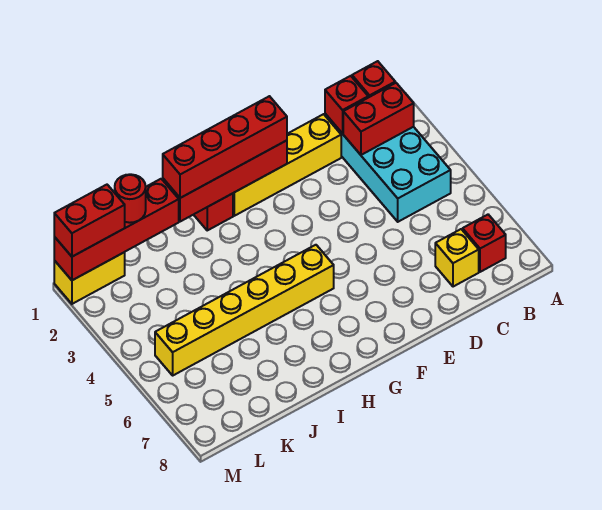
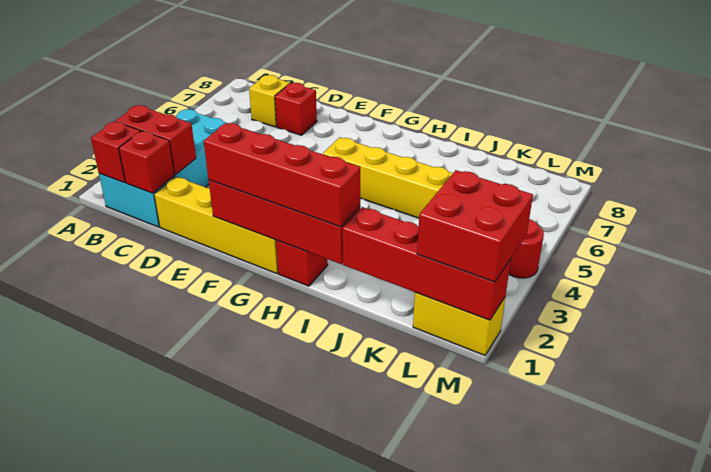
red brick B7 level 1 -> red brick D7 level 1
red round brick K1 level 3 -> red round brick M4 level 1
red brick L1:M1 level 3 -> red brick L1:M2 level 3

